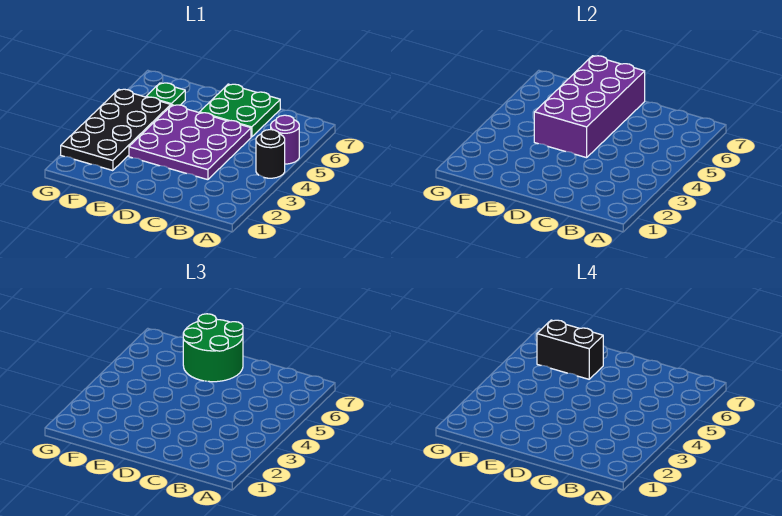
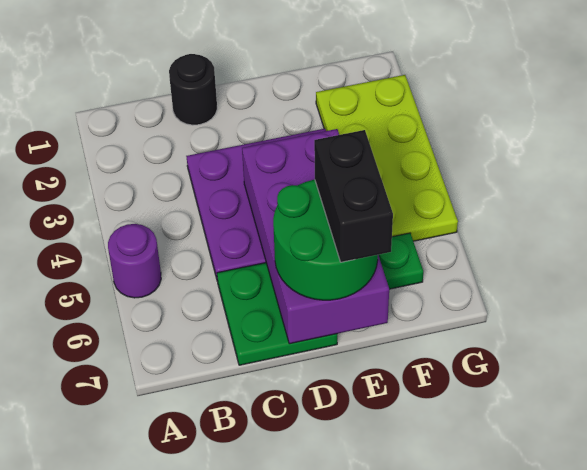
black round brick A4 level 1 -> black round brick C1 level 1
black brick E6:F6 level 4 -> black brick E6:E7 level 4
black plate F2:G5 level 1 -> lime plate F2:G5 level 1

